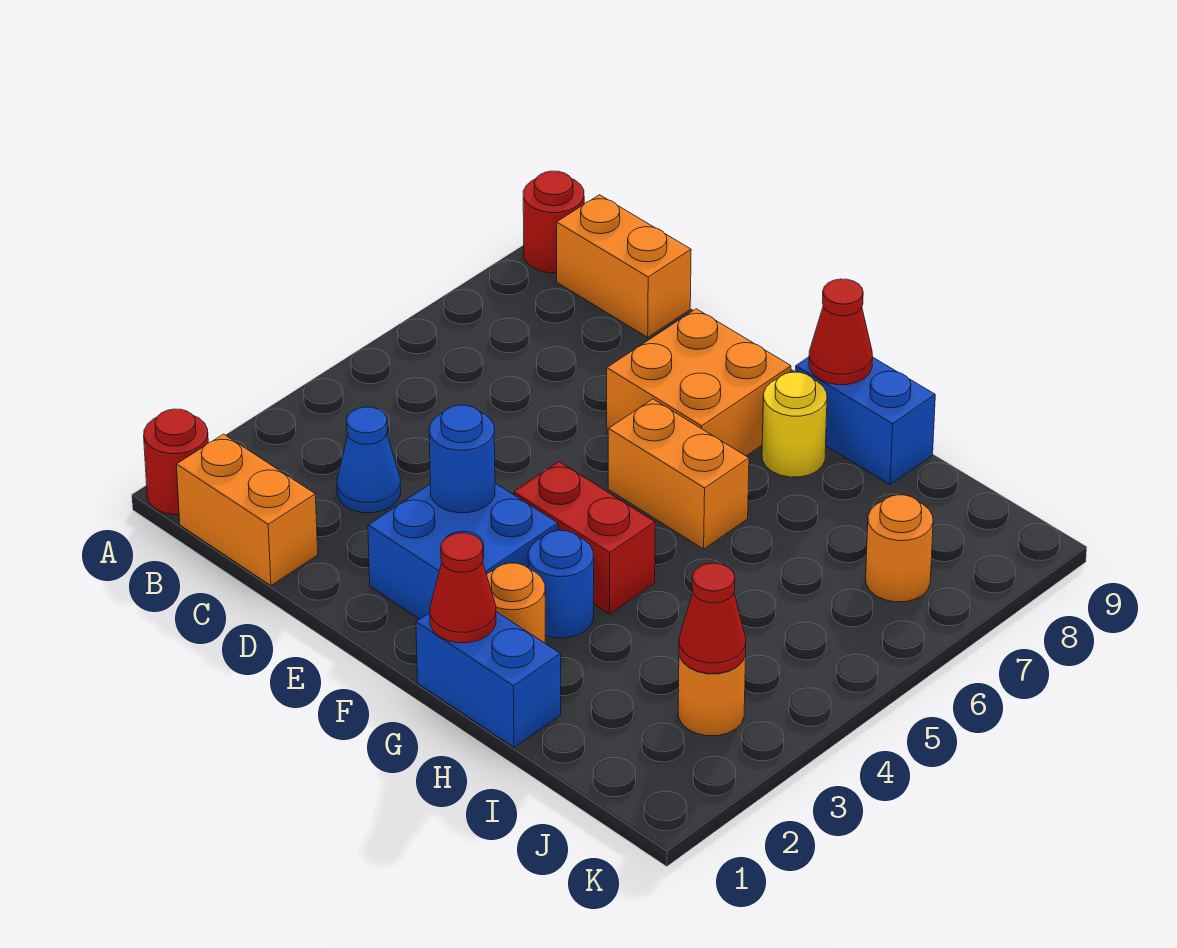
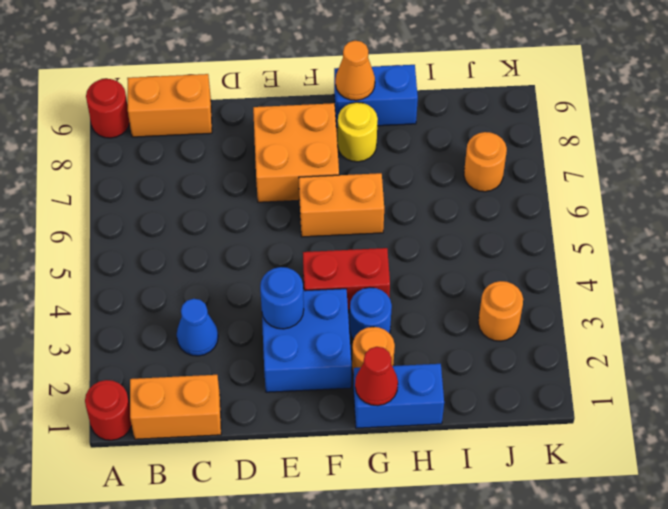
red cone G9 level 2 -> orange cone G9 level 2
red cone J3 level 2 -> none

